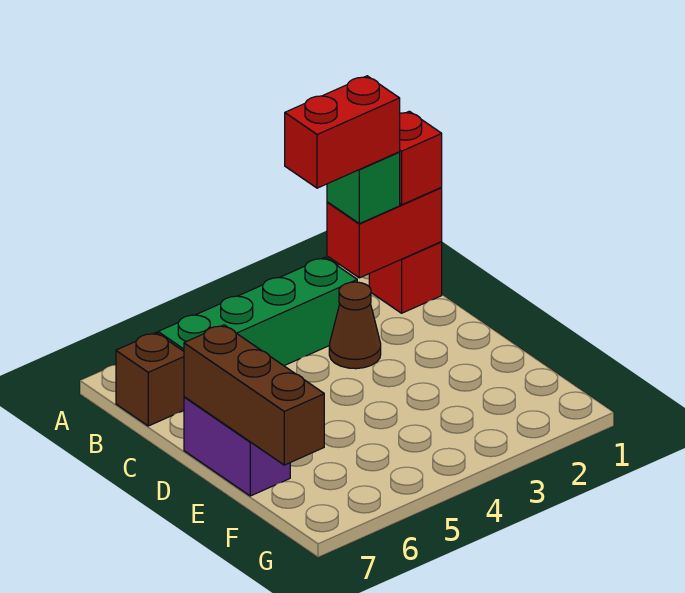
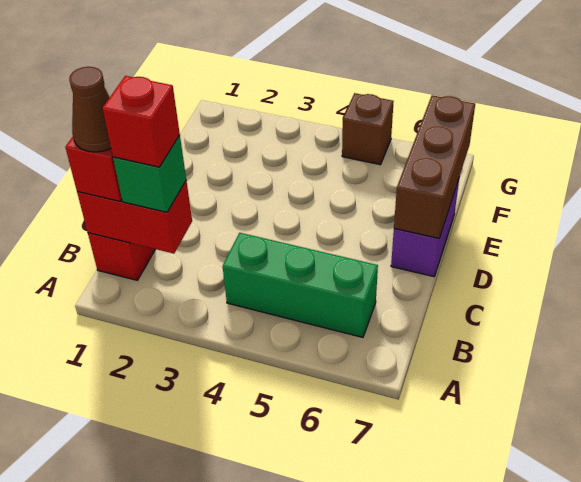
red brick B2:B3 level 4 -> red brick B2 level 4
green brick B3:B6 level 1 -> green brick B4:B6 level 1
brown brick B7 level 1 -> brown brick G5 level 1
brown cone C3 level 1 -> brown cone B1 level 4

